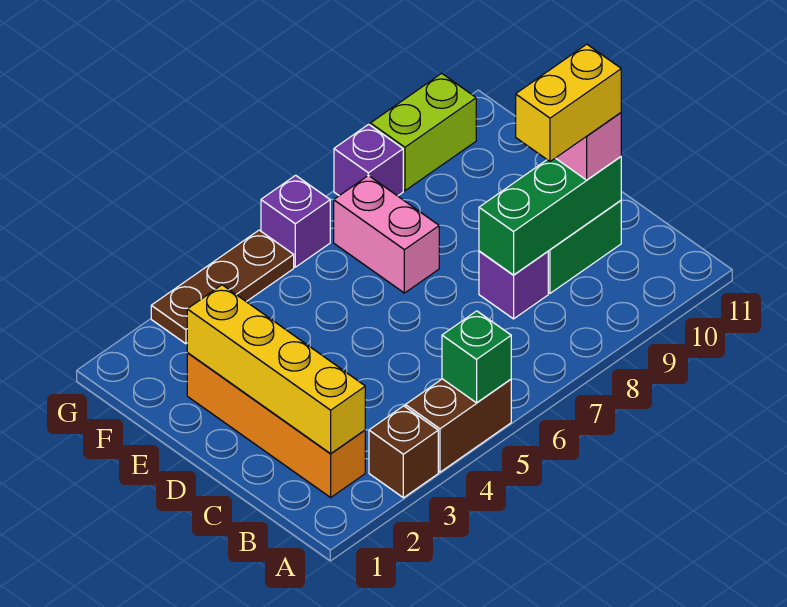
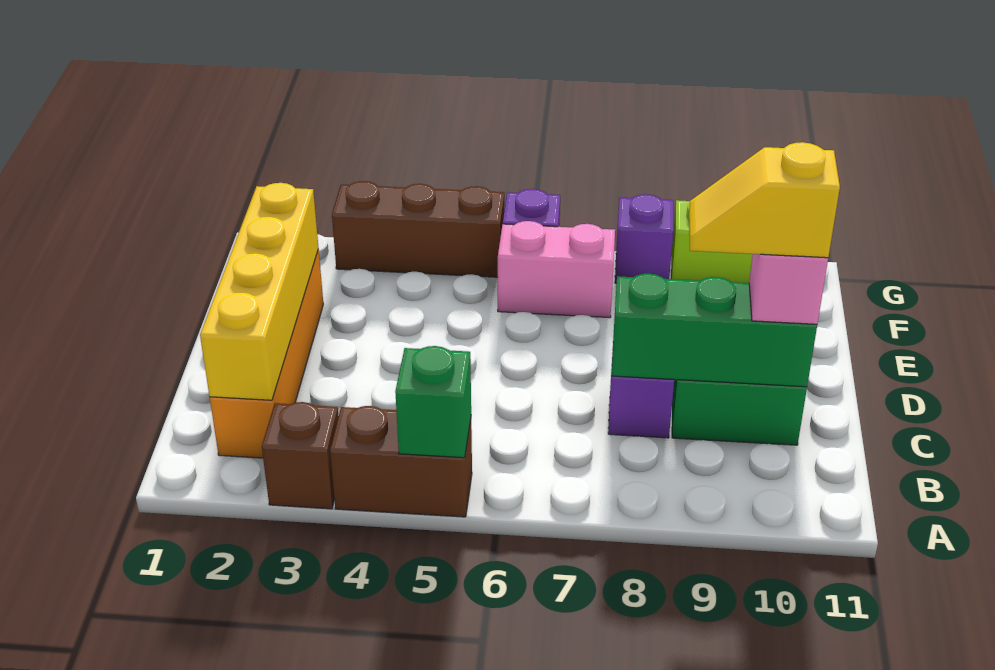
yellow brick C9:C10 level 4 -> yellow slope C9:C10 level 4 top 10
pink brick E7:F7 level 1 -> pink brick F6:F7 level 1
brown plate G3:G5 level 1 -> brown brick G3:G5 level 1

